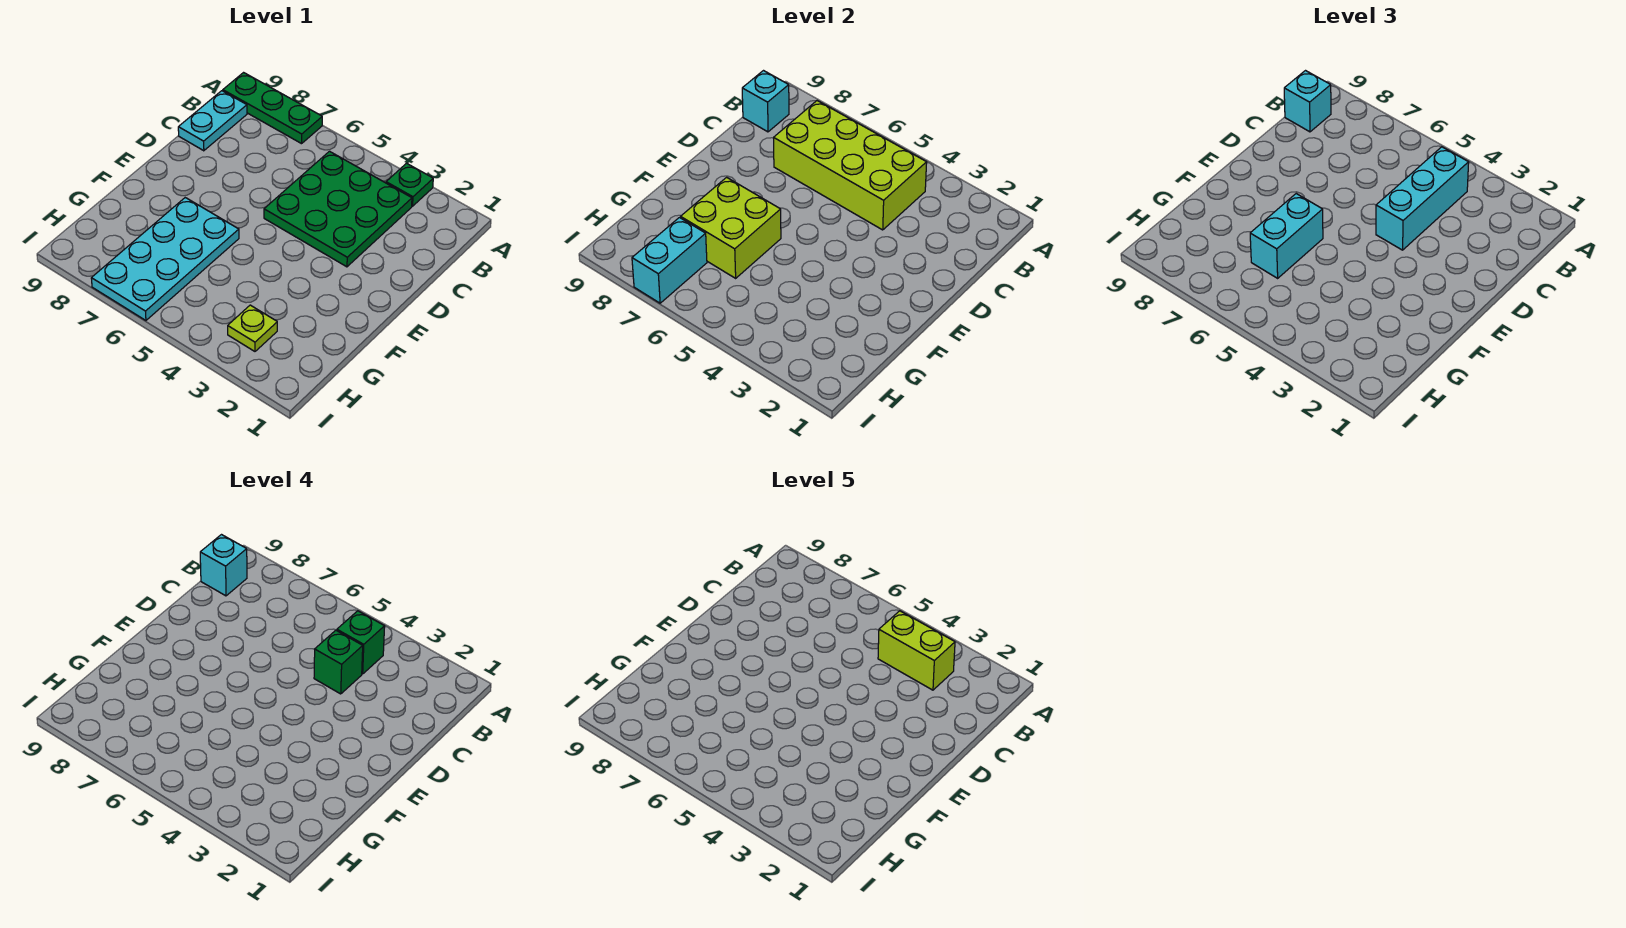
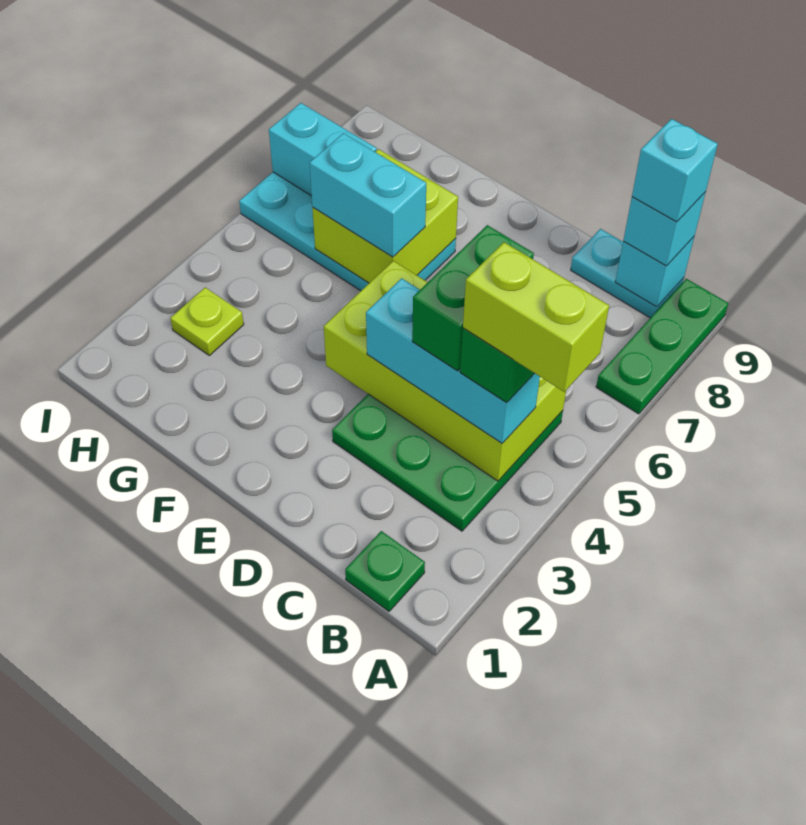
green plate A3 level 1 -> green plate B1 level 1
lime brick B3:B4 level 5 -> lime brick A4:B4 level 5
lime brick B4:C7 level 2 -> lime brick B4:E5 level 2
green brick C4 level 4 -> green brick C4:C5 level 4

